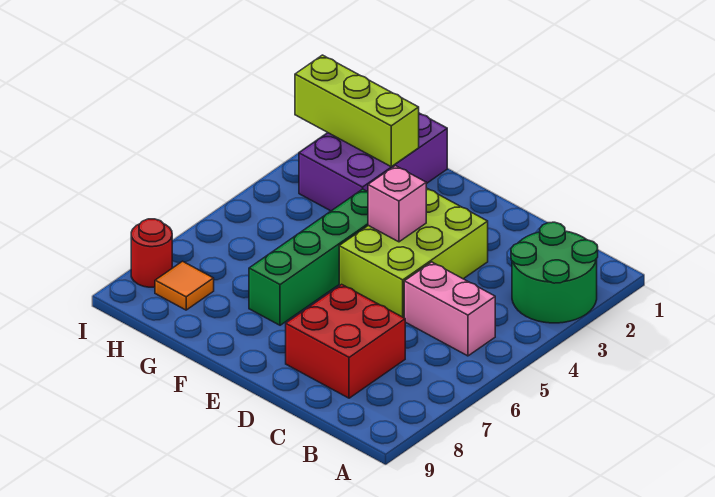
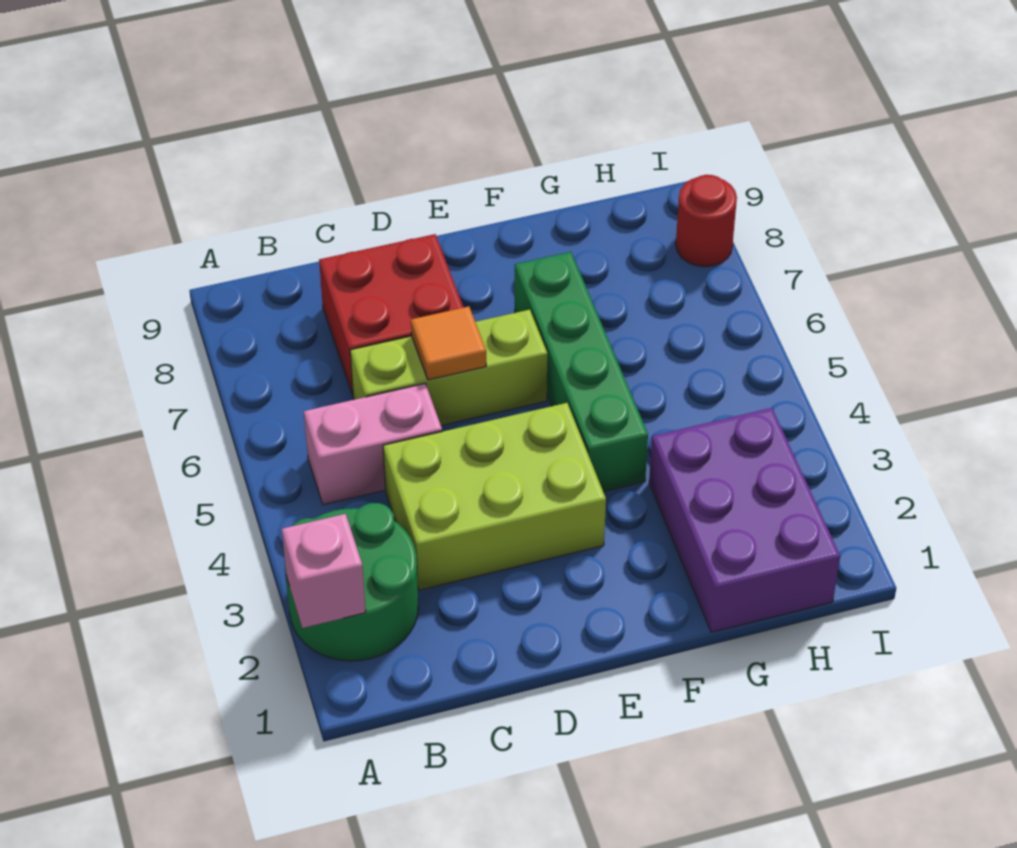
lime brick D3:E5 level 1 -> lime brick C3:E4 level 1
pink brick E4 level 2 -> pink brick A2 level 2
lime brick G2:I2 level 2 -> lime brick C6:E6 level 1
orange tile H8 level 1 -> orange tile D6 level 2

